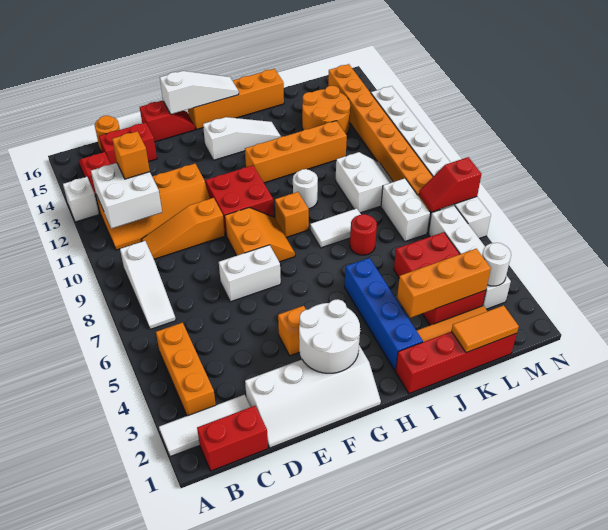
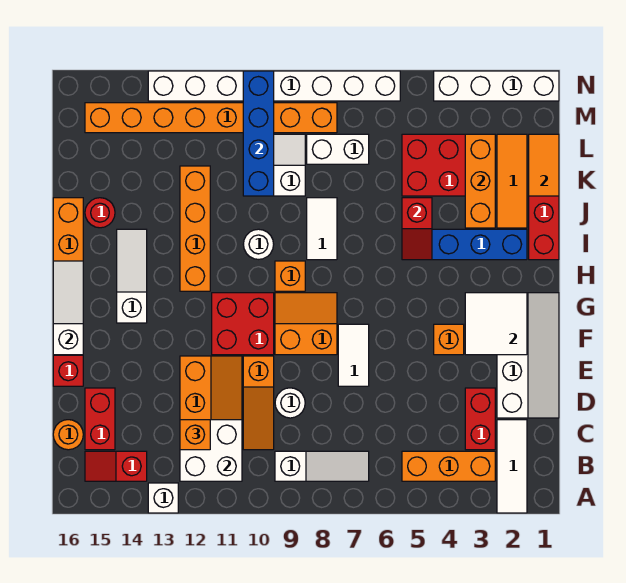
red brick B1:C1 level 1 -> red brick C3:D3 level 1
white brick E7:F7 level 1 -> white tile E7:F7 level 1
white round brick F2:G3 level 2 -> white tile F2:G3 level 2
red round brick J7 level 1 -> red round brick J15 level 1
none -> blue brick K10:N10 level 2
orange round brick K13:L14 level 1 -> none
white brick M3:M6 level 1 -> white brick N1:N4 level 1
white round brick M3 level 2 -> white round brick D9 level 1
red slope M7:N7 level 2 top N -> red slope I5:J5 level 2 top J

